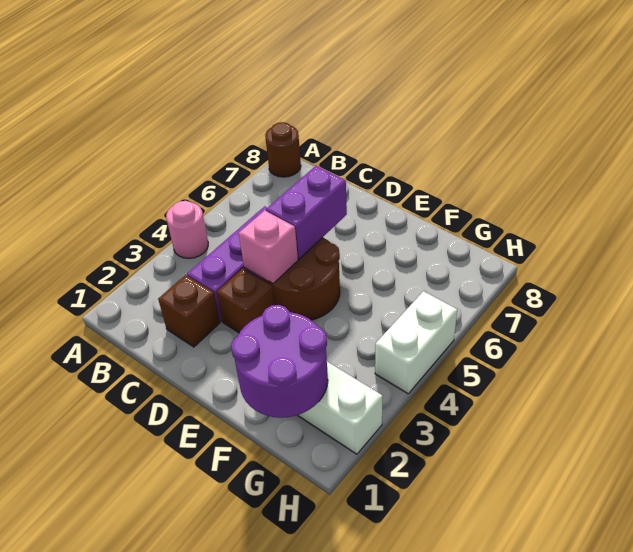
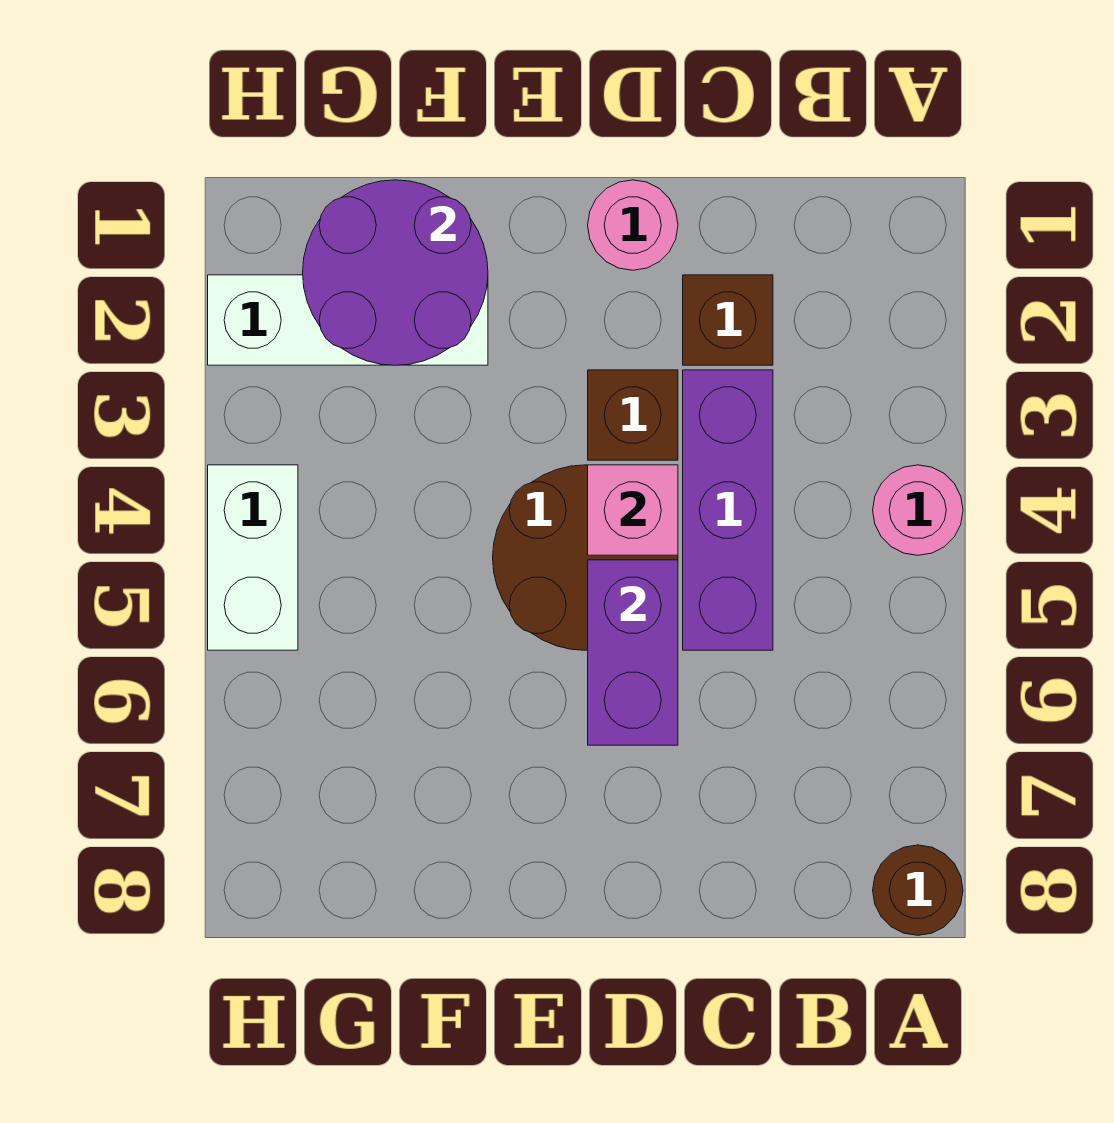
none -> pink round brick D1 level 1

